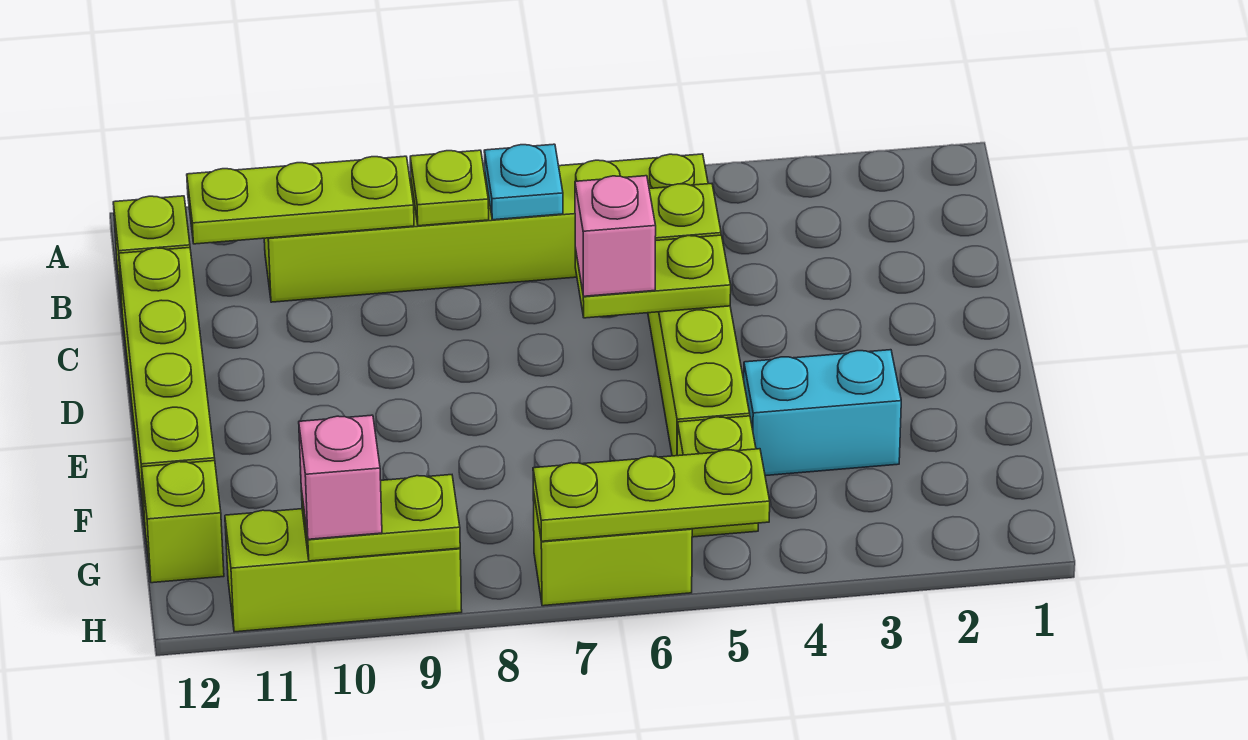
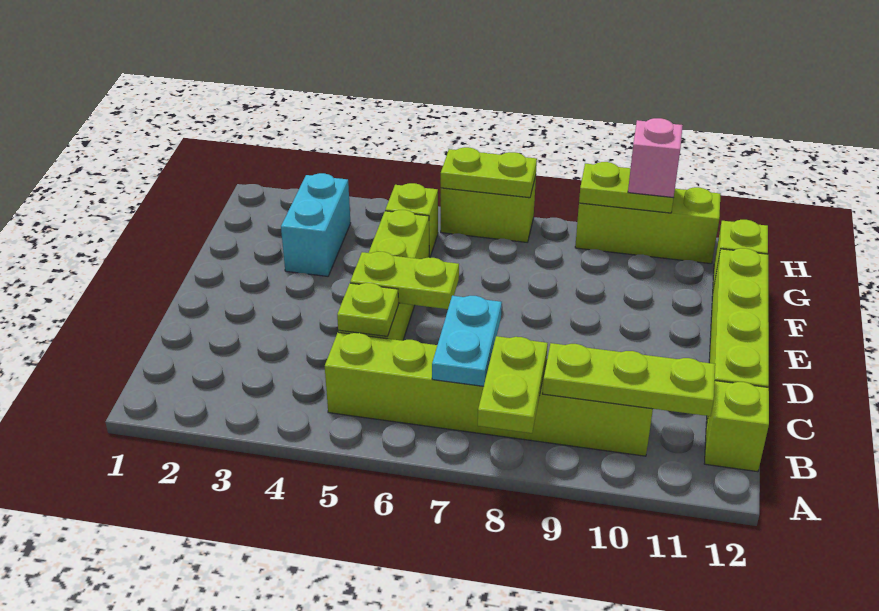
cyan plate B7 level 2 -> cyan plate B7:C7 level 2
lime plate B8 level 2 -> lime plate A8:B8 level 2
pink brick D6 level 3 -> none
cyan brick F3:F4 level 1 -> cyan brick F3:G3 level 1
lime plate H5:H7 level 2 -> lime plate H6:H7 level 2

